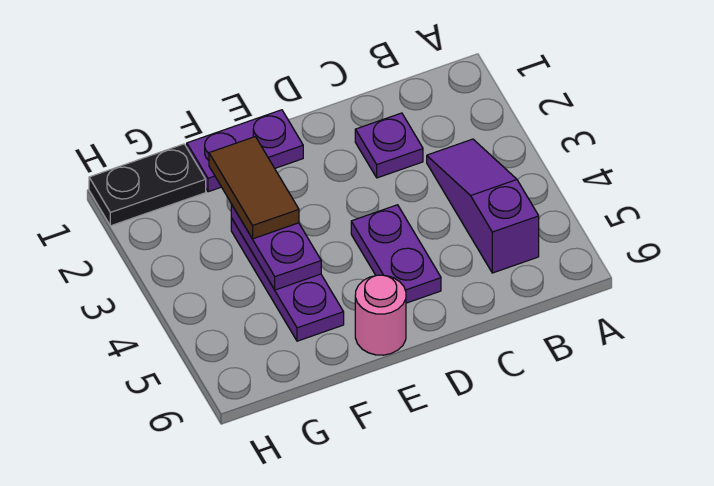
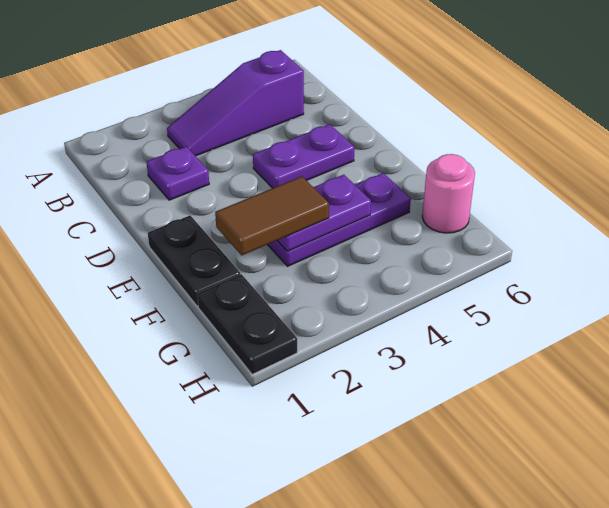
purple plate E1:F1 level 1 -> black plate E1:F1 level 1
pink round brick E6 level 1 -> pink round brick G6 level 1

